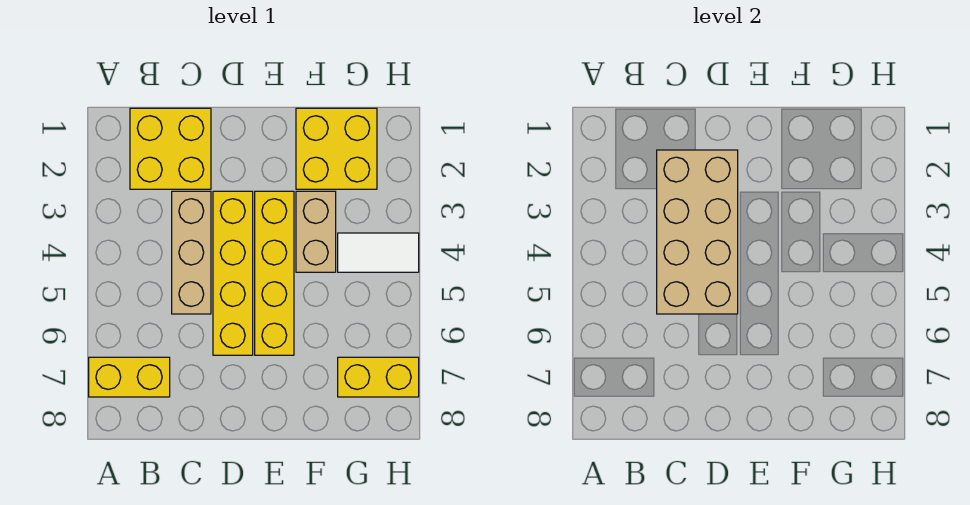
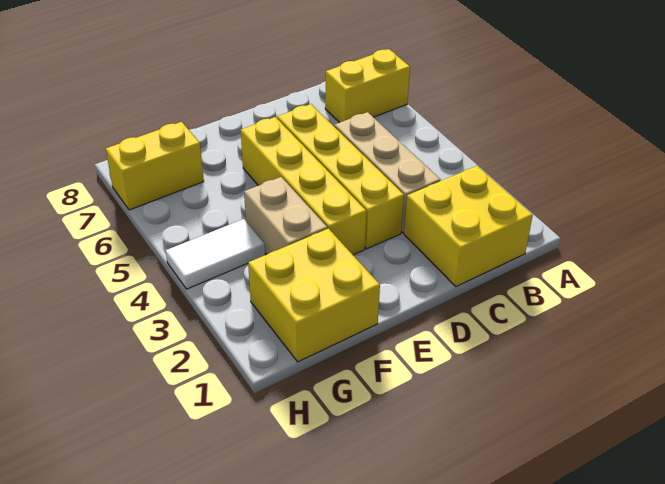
tan brick C2:D5 level 2 -> none

